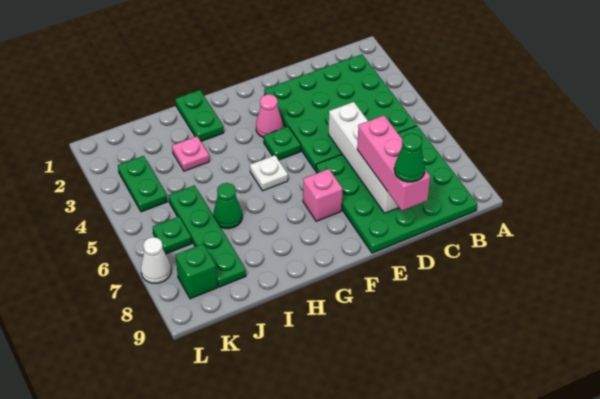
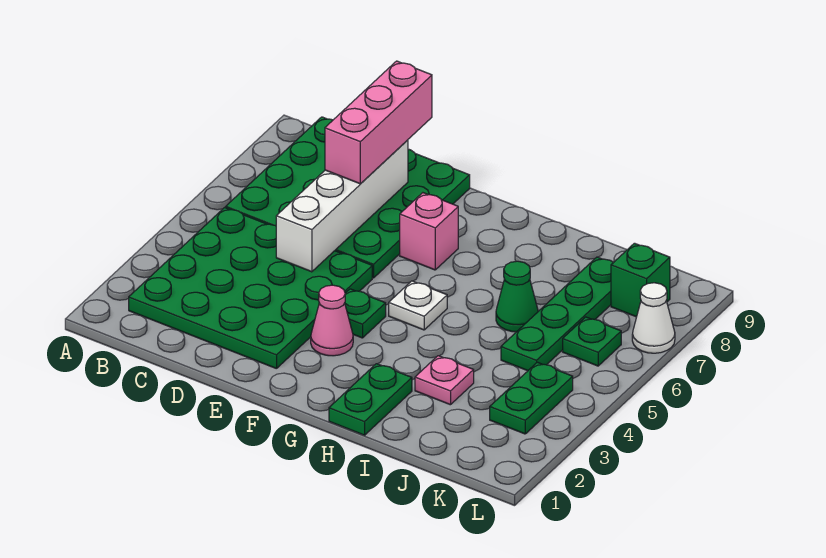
green cone D9 level 4 -> none

